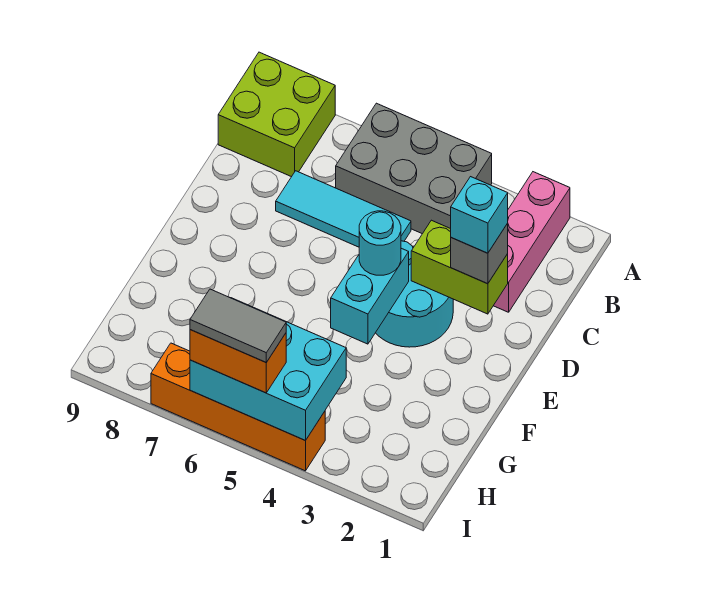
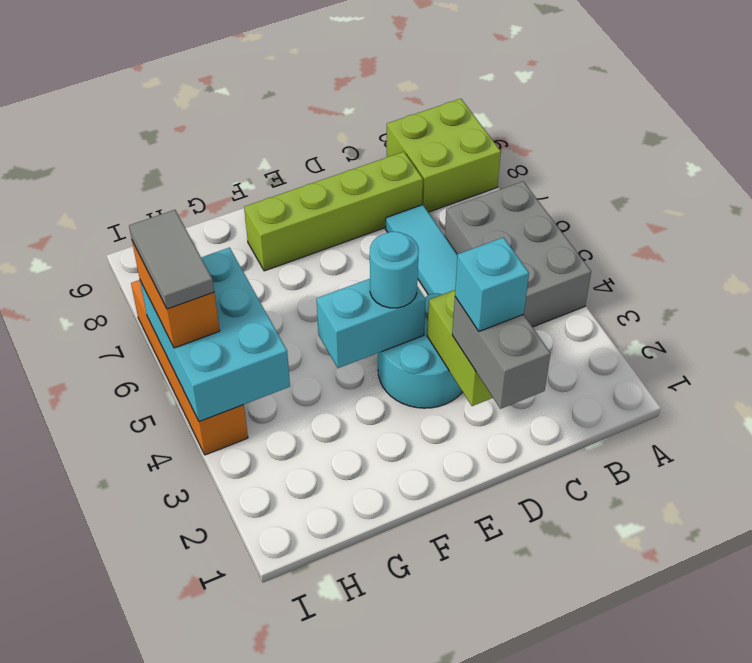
pink brick A2:C2 level 1 -> none
none -> lime brick C8:F8 level 1
grey brick D2 level 3 -> grey brick D1:D2 level 3

